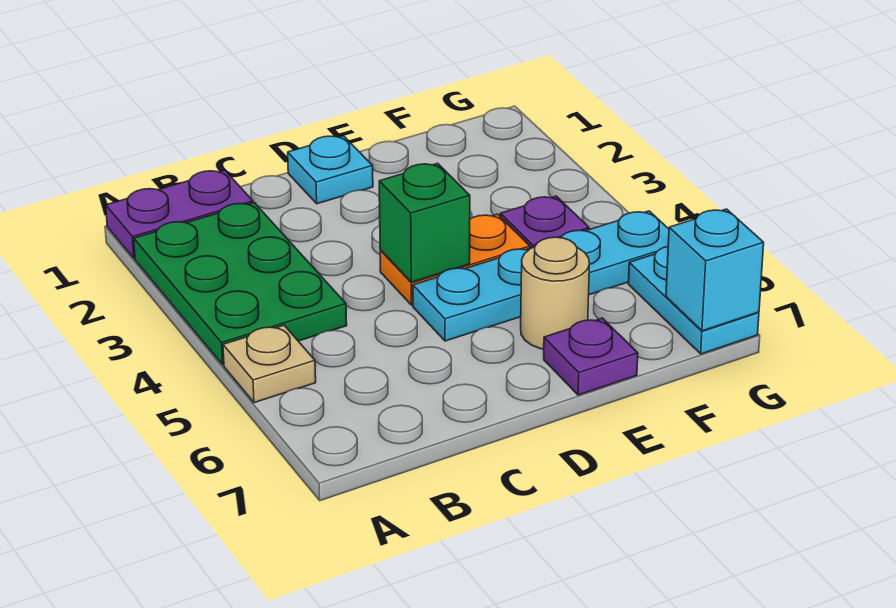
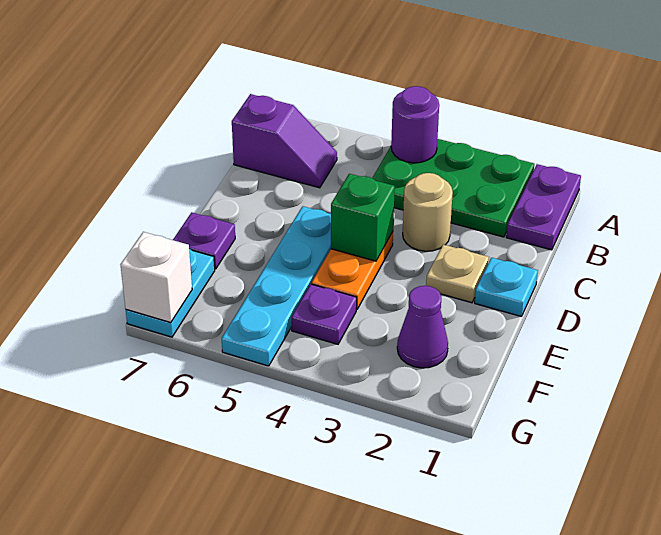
none -> purple round brick A4 level 2
tan plate A5 level 1 -> tan plate D2 level 1
none -> purple slope B6:B7 level 1 top 7
tan round brick E6 level 1 -> tan round brick C3 level 1
none -> purple cone F2 level 1
cyan plate G6:G7 level 1 -> cyan plate F7:G7 level 1
cyan brick G7 level 2 -> white brick G7 level 2

